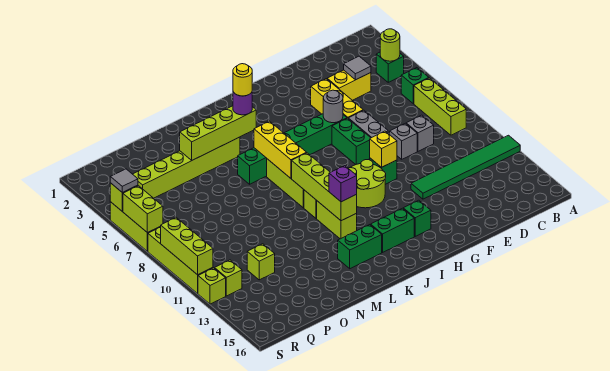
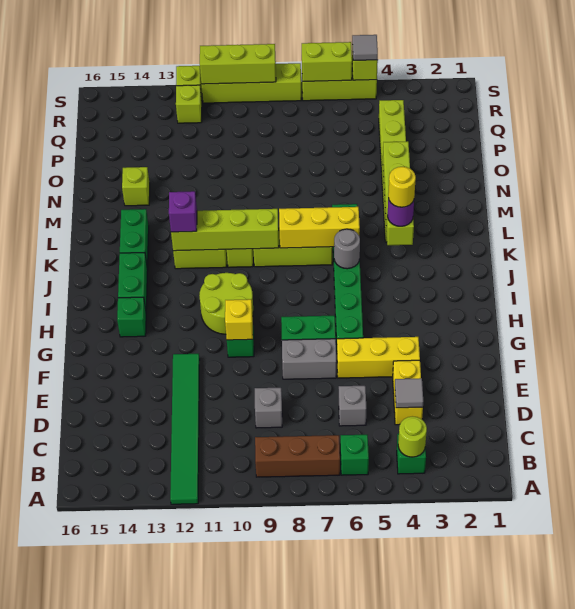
lime brick B7:B9 level 1 -> brown brick B7:B9 level 1
grey brick E9 level 1 -> grey brick D6 level 1
grey round brick G6 level 2 -> grey round brick J6 level 2
lime brick P12 level 1 -> lime brick N14 level 1

